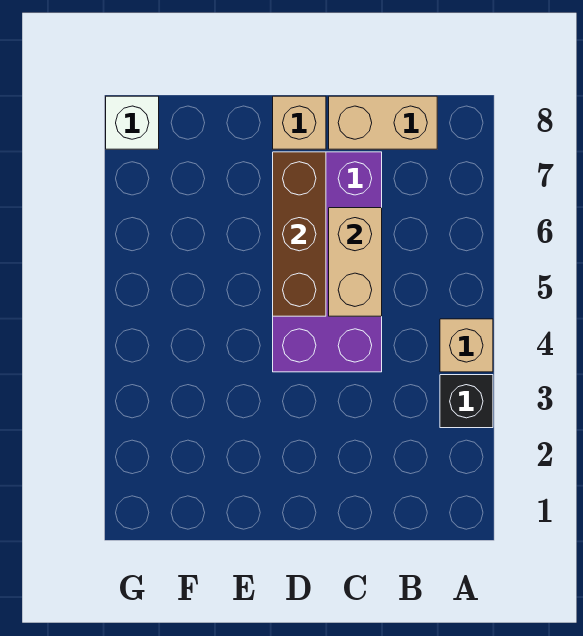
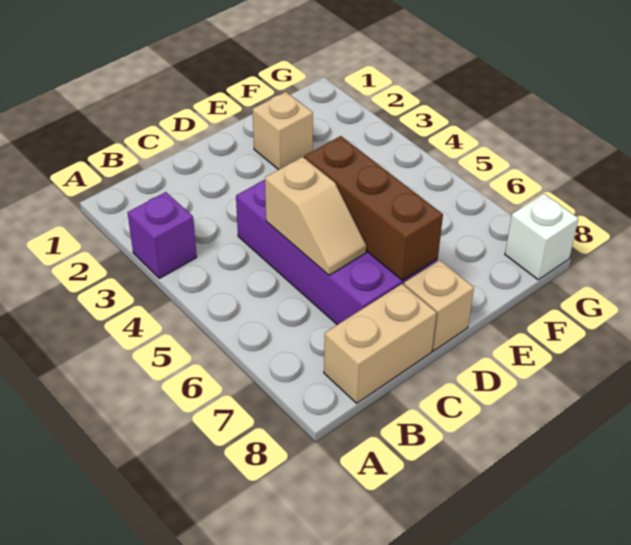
black brick A3 level 1 -> purple brick A3 level 1
tan brick A4 level 1 -> tan brick E2 level 1
tan brick C5:C6 level 2 -> tan slope C5:C6 level 2 top 5

